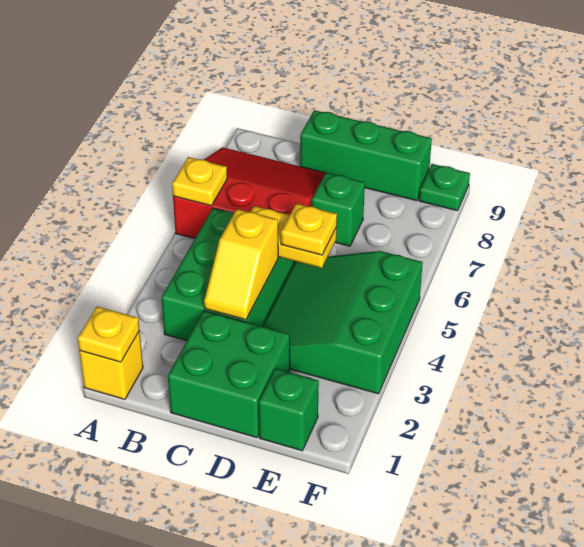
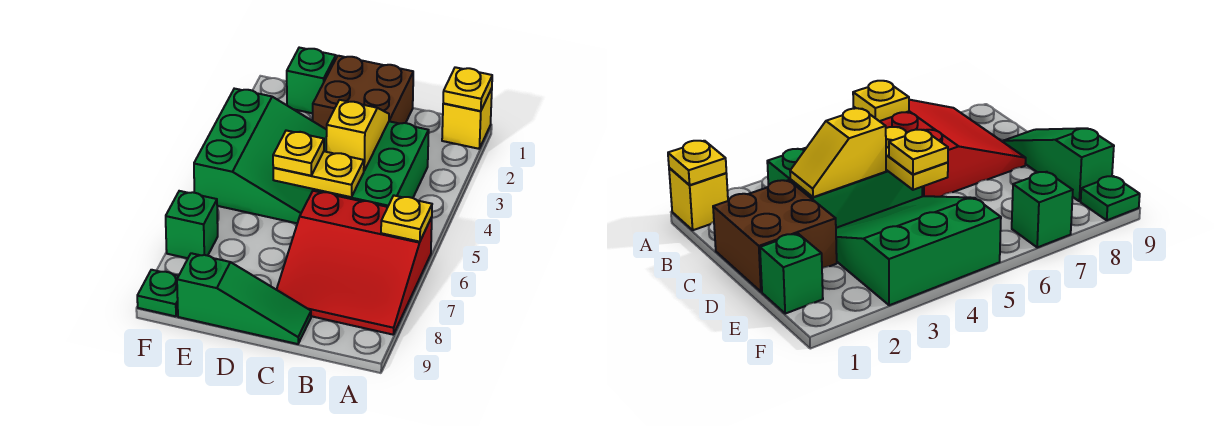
green brick C1:D2 level 1 -> brown brick C1:D2 level 1
green brick C9:E9 level 1 -> green slope C9:E9 level 1 top E
green brick D7 level 1 -> green brick F7 level 1

